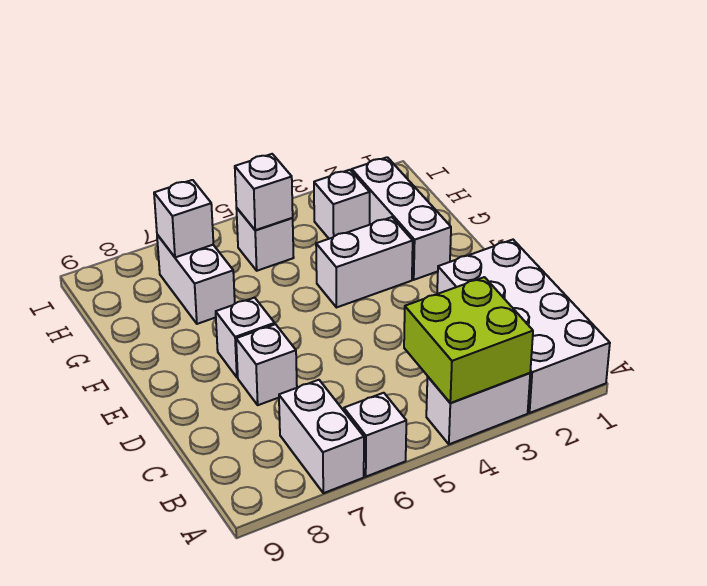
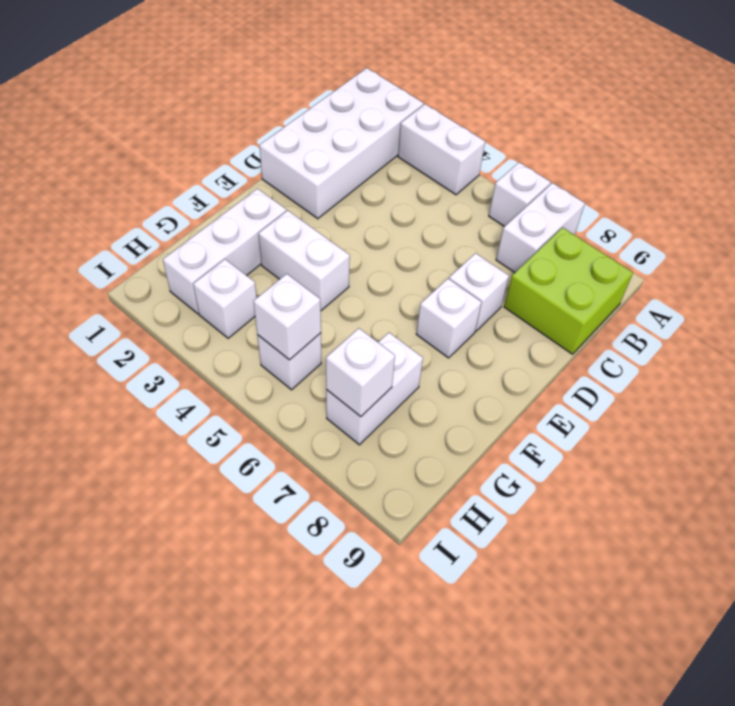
lime brick A3:B4 level 2 -> lime brick B8:C9 level 1

